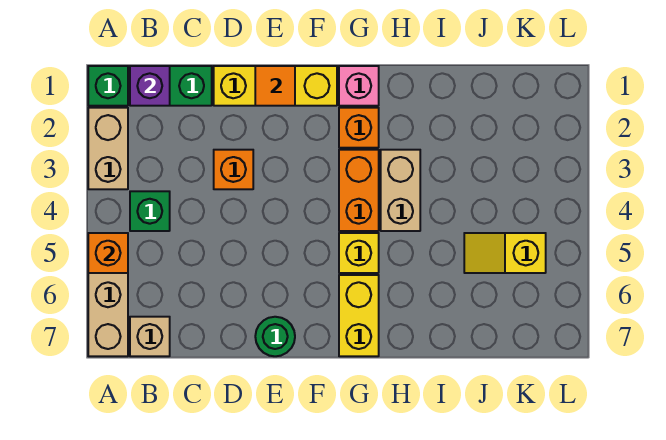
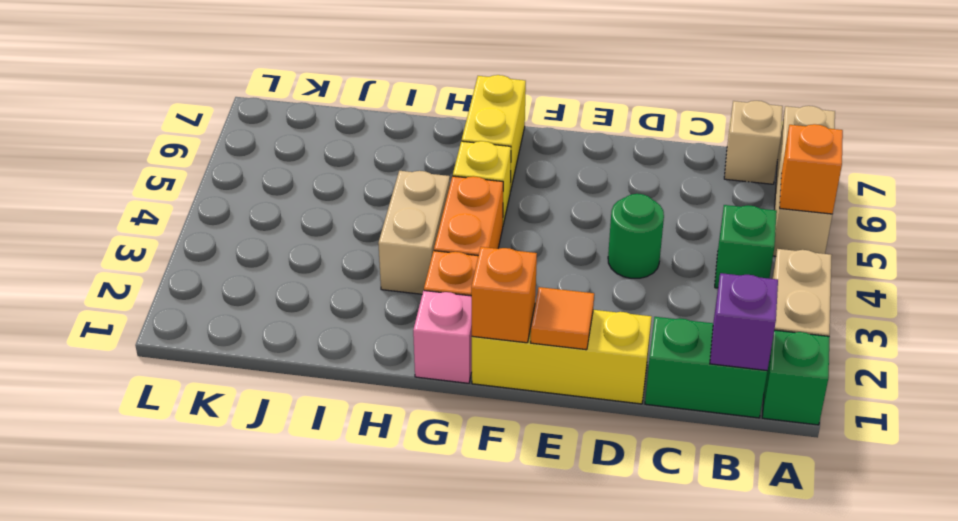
orange brick D3 level 1 -> orange brick F1 level 2
green round brick E7 level 1 -> green round brick D4 level 1
yellow slope J5:K5 level 1 top K -> none

